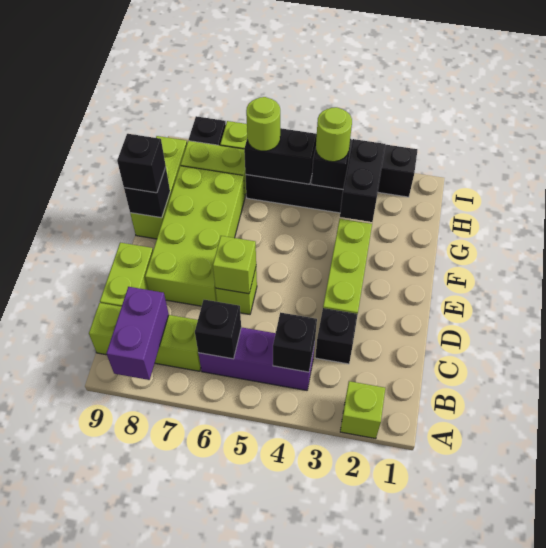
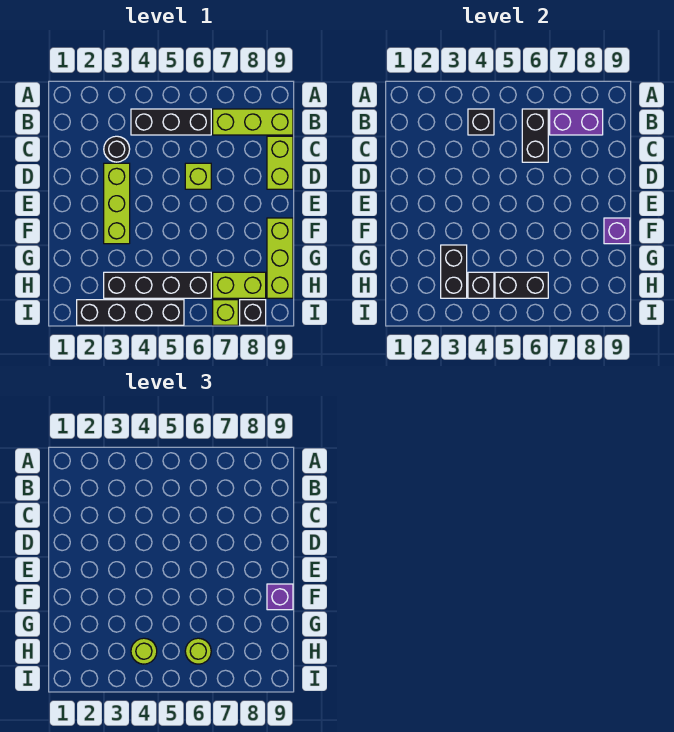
lime brick A2 level 1 -> none
purple brick A8:B8 level 2 -> purple brick B7:B8 level 2
purple brick B4:B6 level 1 -> black brick B4:B6 level 1
black brick B6 level 2 -> black brick B6:C6 level 2
black brick C3 level 1 -> black round brick C3 level 1
lime brick D6 level 2 -> none
lime brick D7:G8 level 1 -> none
black brick F9 level 2 -> purple brick F9 level 2
black brick F9 level 3 -> purple brick F9 level 3

